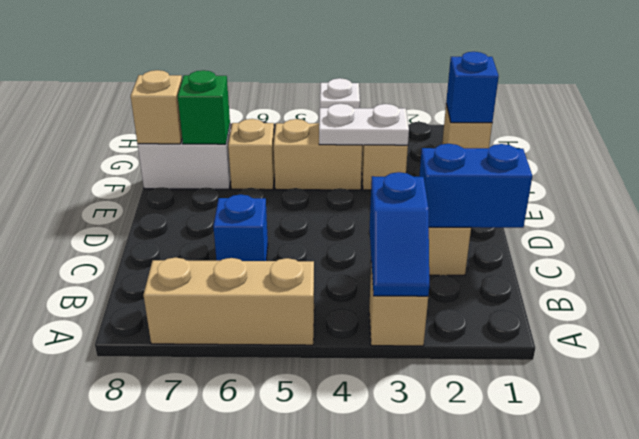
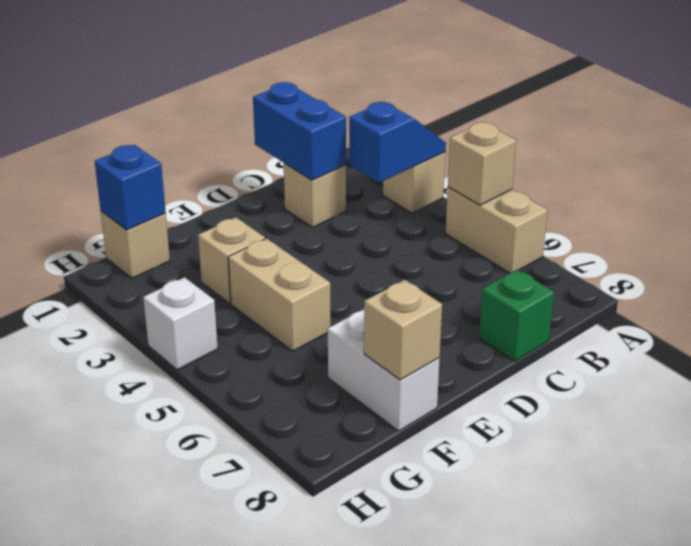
tan brick A5:A7 level 1 -> tan brick A5:A6 level 1
blue brick C6 level 1 -> none
white plate F3:F4 level 2 -> none
tan brick F6 level 1 -> tan brick A5 level 2
green brick F7 level 2 -> green brick C8 level 1

